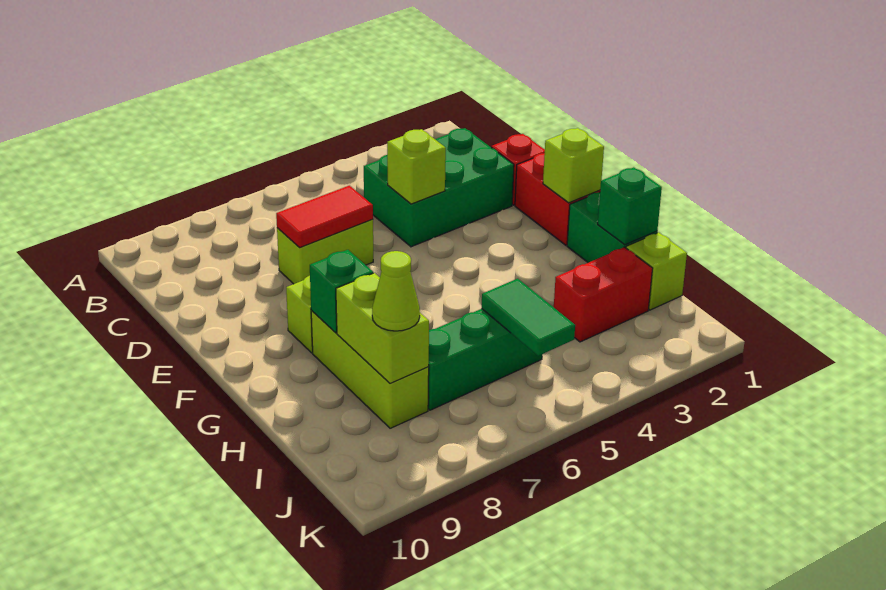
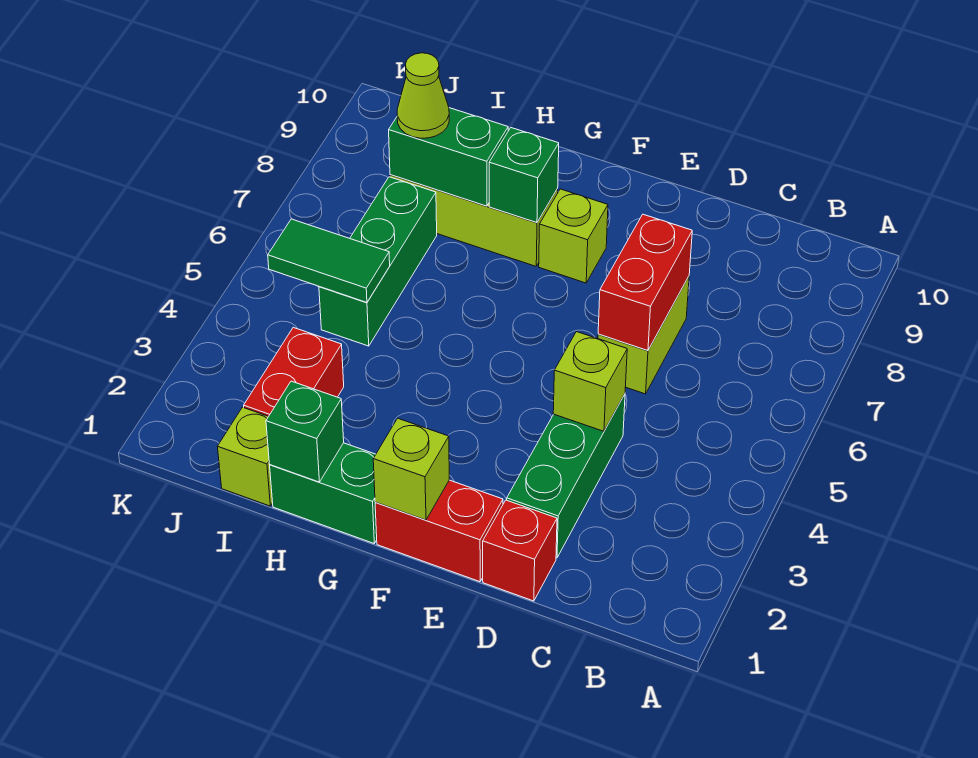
green brick C2:D4 level 1 -> green brick D2:D4 level 1
red tile D6:D7 level 2 -> red brick D6:D7 level 2
lime brick H8:I8 level 2 -> green brick H8:I8 level 2

